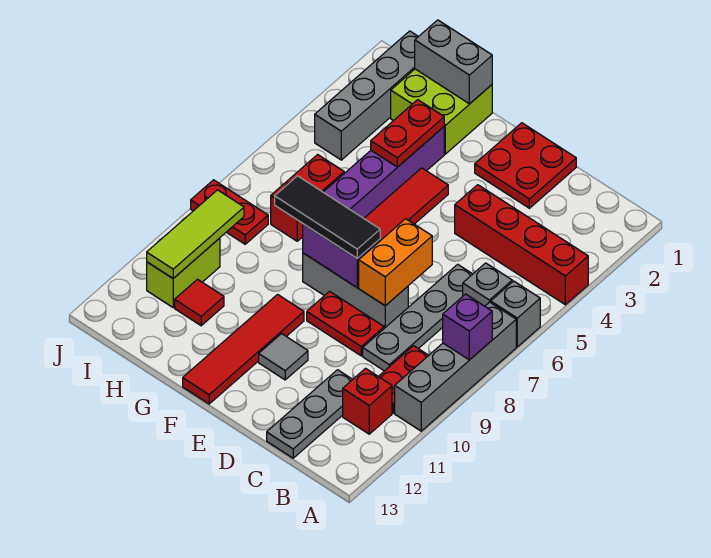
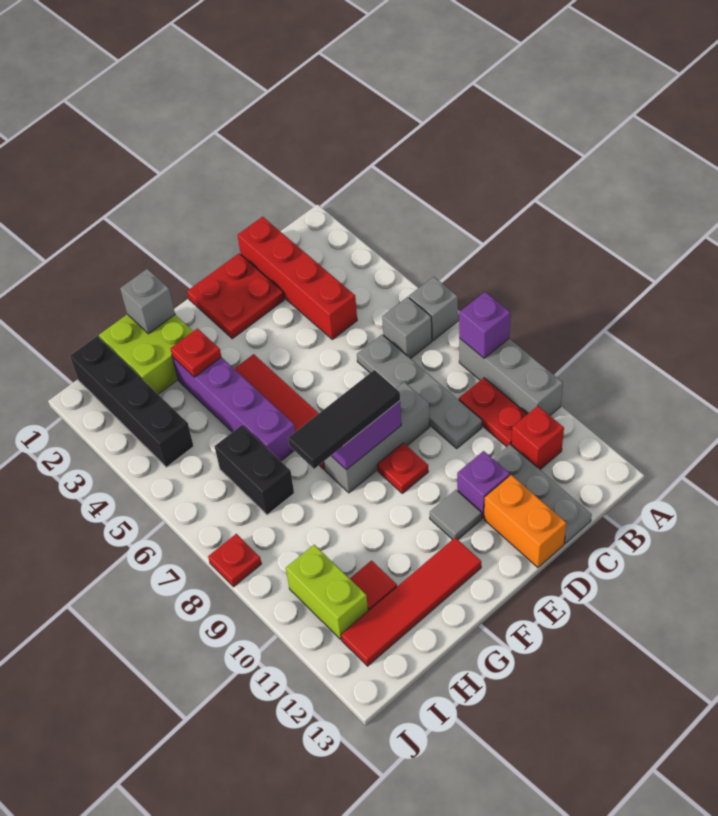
red brick A4:D4 level 1 -> red brick C1:C4 level 1
grey brick A7:A10 level 1 -> grey brick A8:A10 level 1
orange brick D7:D8 level 2 -> orange brick D12:D13 level 1
red plate D9:E9 level 1 -> red plate E9 level 1
none -> purple brick D11 level 1
red tile F10:F13 level 1 -> red tile F12:I12 level 1
grey brick G1:H1 level 2 -> grey brick G1 level 2
red plate G3:G4 level 2 -> red plate G3 level 2
red brick H6:H7 level 1 -> black brick H6:H7 level 1
grey brick I1:I4 level 1 -> black brick I1:I4 level 1
red plate I8:J8 level 1 -> red plate J8 level 1
lime tile I9:I11 level 2 -> none

